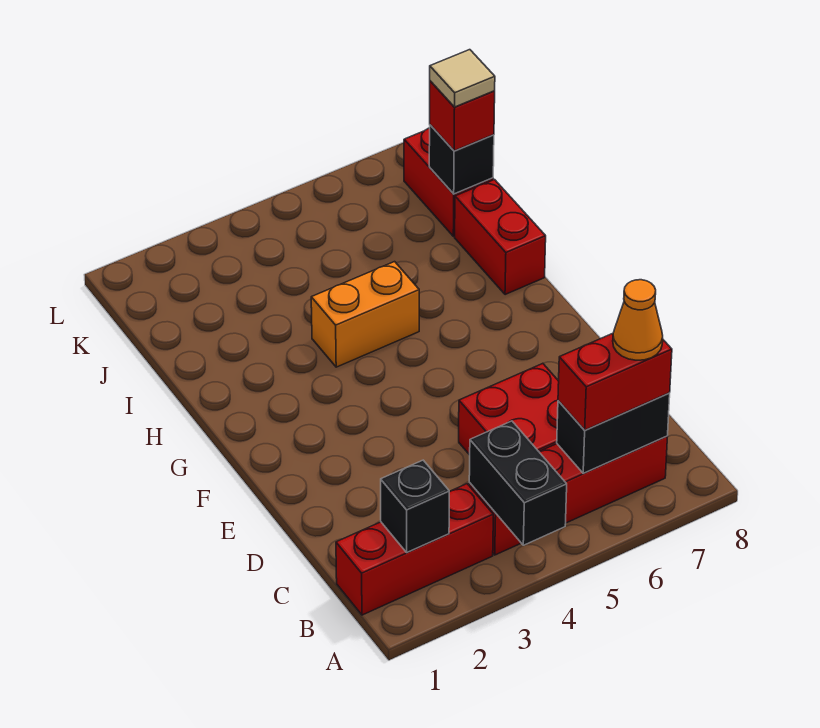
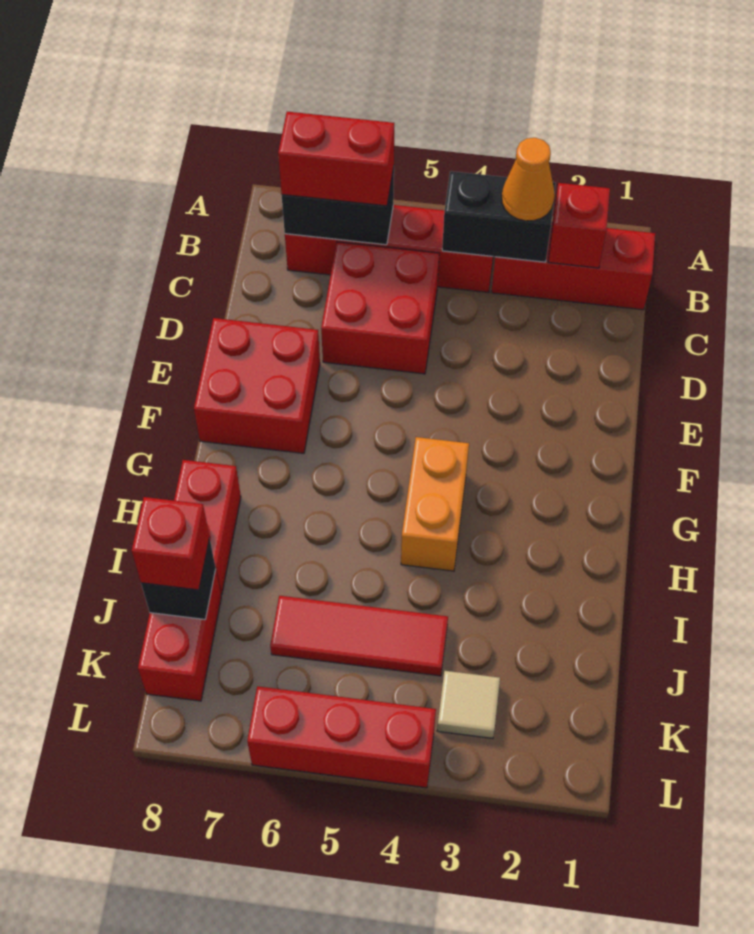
black brick A4:B4 level 2 -> black brick B3:B4 level 2
black brick B2 level 2 -> red brick B2 level 2
orange cone B7 level 4 -> orange cone B3 level 3
none -> red brick E7:F8 level 1
orange brick H4:H5 level 1 -> orange brick G4:H4 level 1
none -> red tile J4:J6 level 1
tan tile J8 level 4 -> tan tile K3 level 1
none -> red brick L4:L6 level 1

